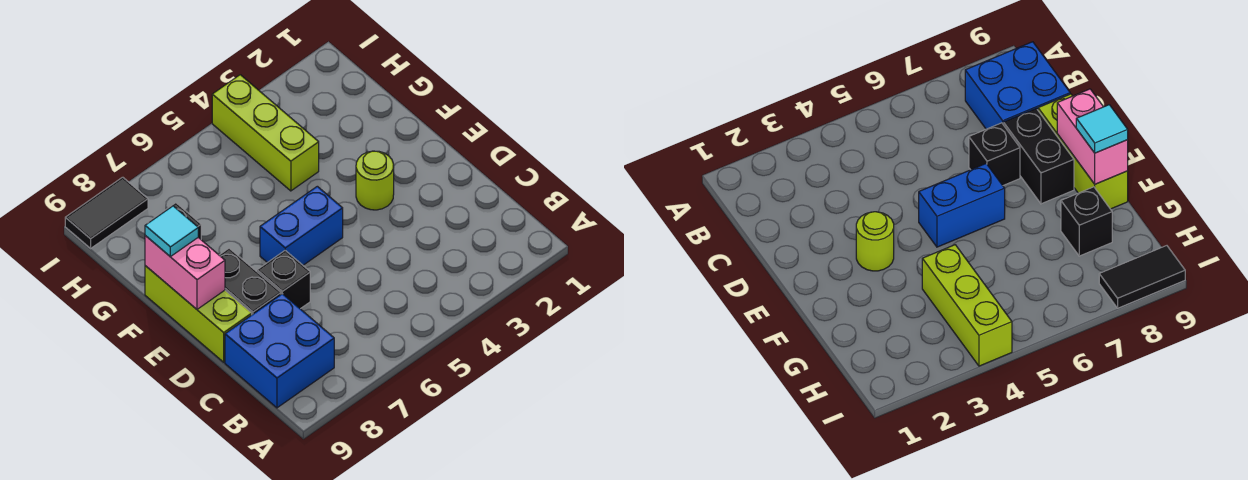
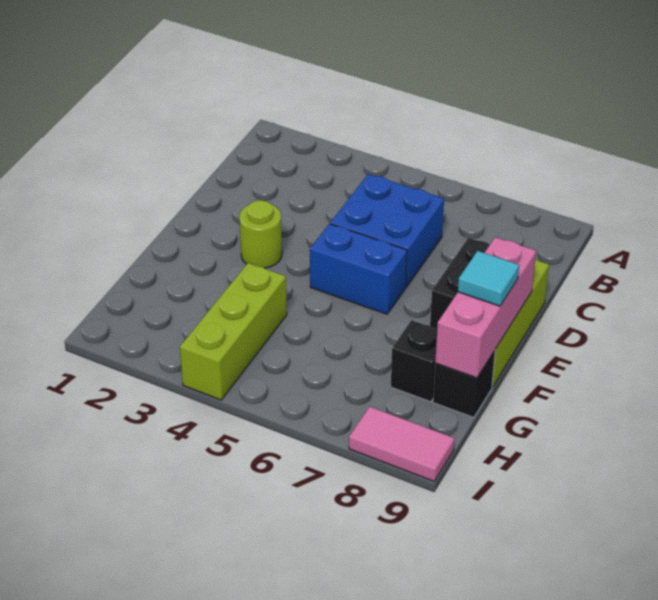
blue brick B8:C9 level 1 -> blue brick C5:D6 level 1
black brick D7 level 1 -> black brick G9 level 1
pink brick E9:F9 level 2 -> pink brick E9:G9 level 2
black tile I8:I9 level 1 -> pink tile I8:I9 level 1

